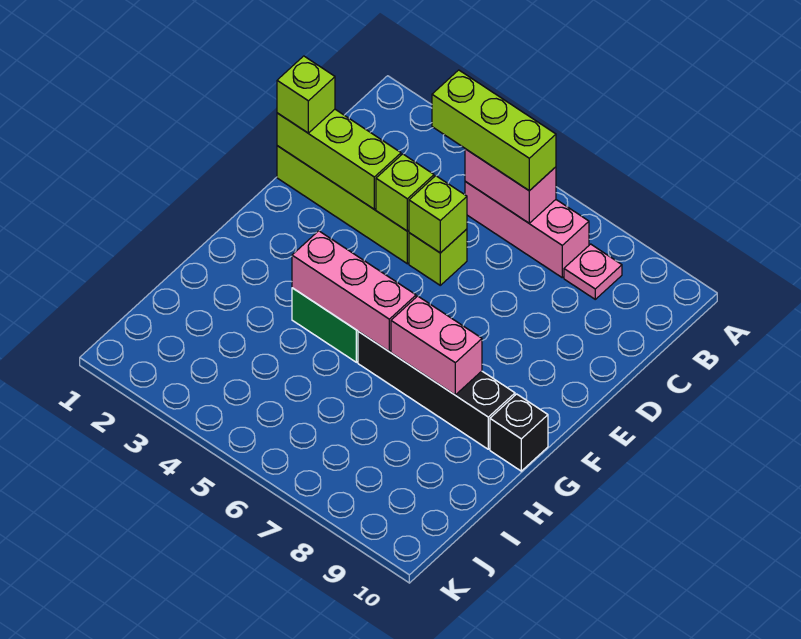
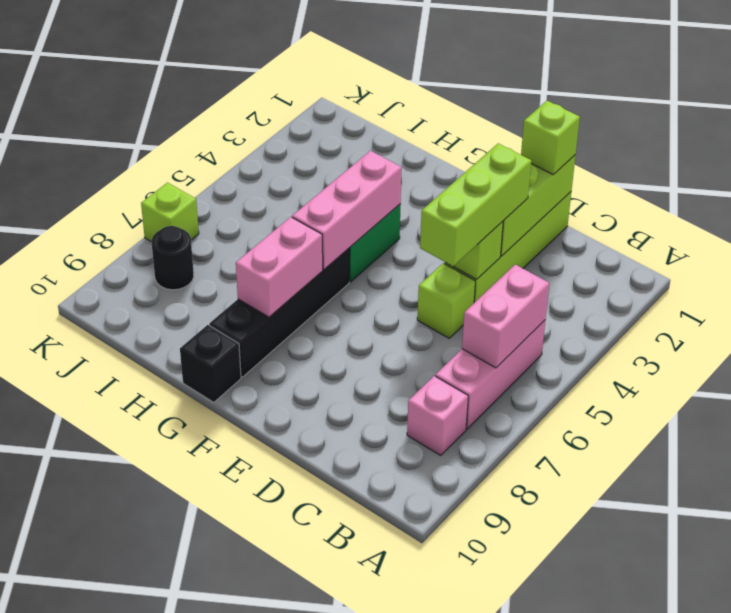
lime brick B4:B6 level 3 -> lime brick D3:D5 level 3
pink plate B8 level 1 -> pink brick B8 level 1
lime brick D5 level 2 -> lime brick K7 level 1
none -> black round brick J8 level 1

